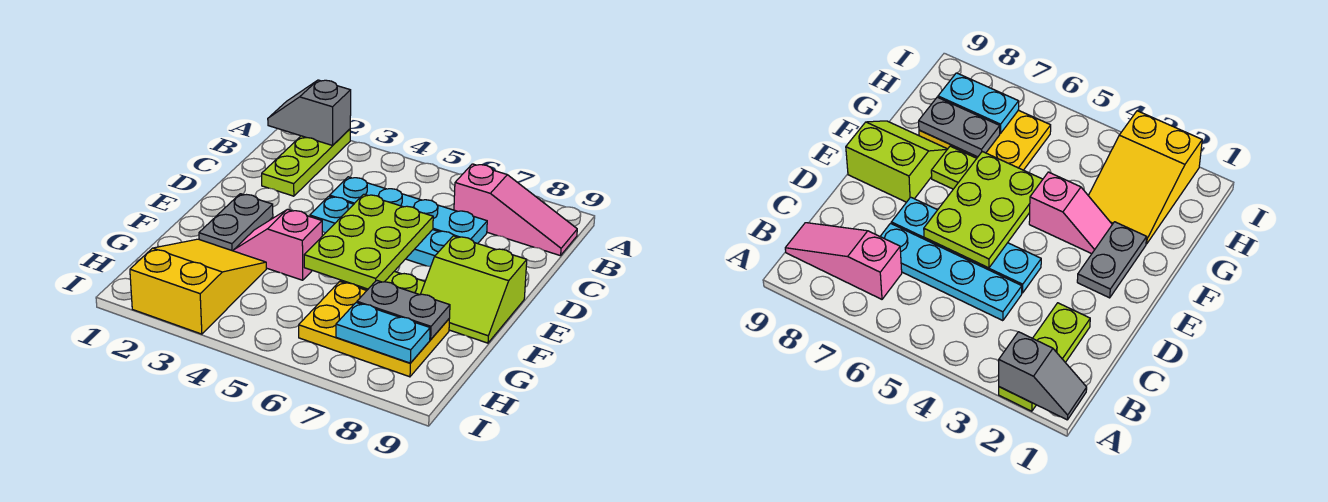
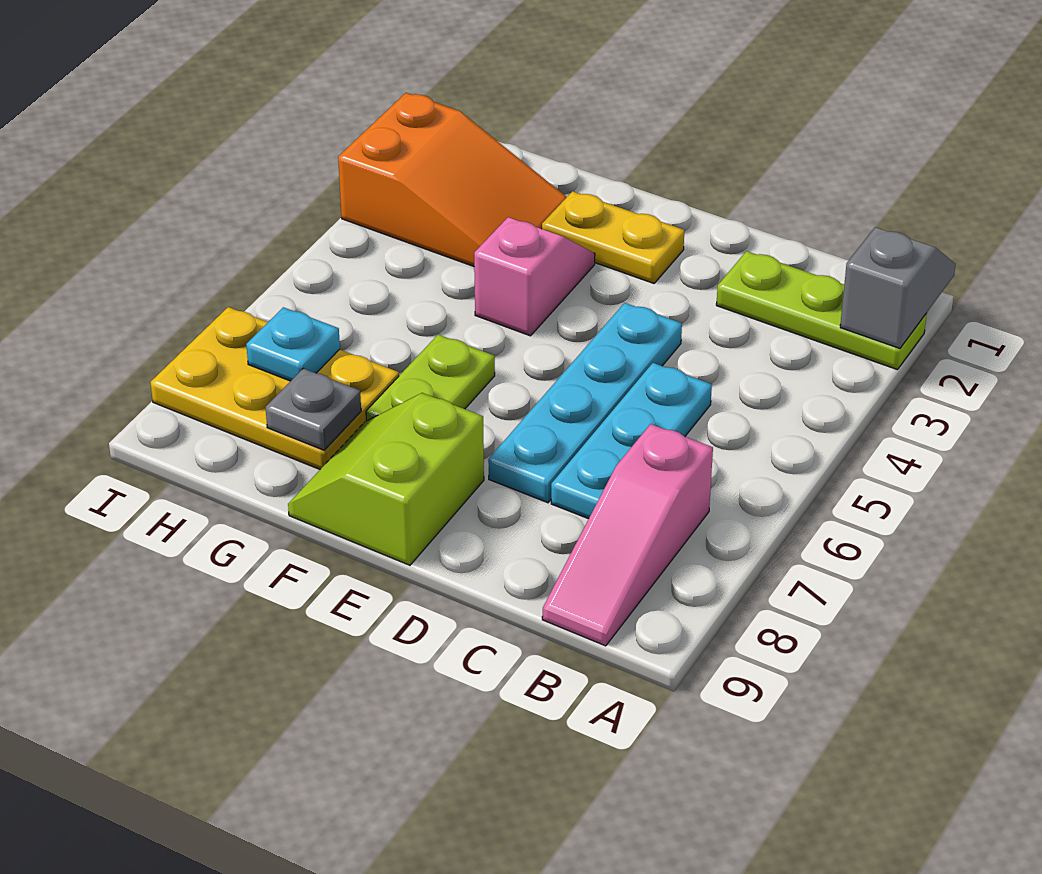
cyan plate C4:C7 level 1 -> cyan plate C5:C7 level 1
lime plate D5:F6 level 2 -> none
grey plate E2:F2 level 1 -> yellow plate E2:F2 level 1
yellow slope G2:I3 level 1 top I -> orange slope G2:I3 level 1 top I
yellow plate G6:H8 level 1 -> yellow plate G7:I8 level 1
grey plate G7:G8 level 2 -> grey plate G8 level 2
cyan plate H7:H8 level 2 -> cyan plate H7 level 2

